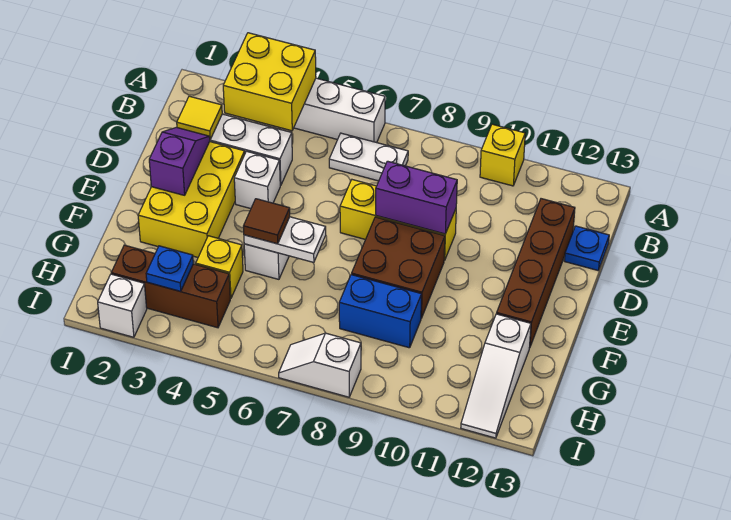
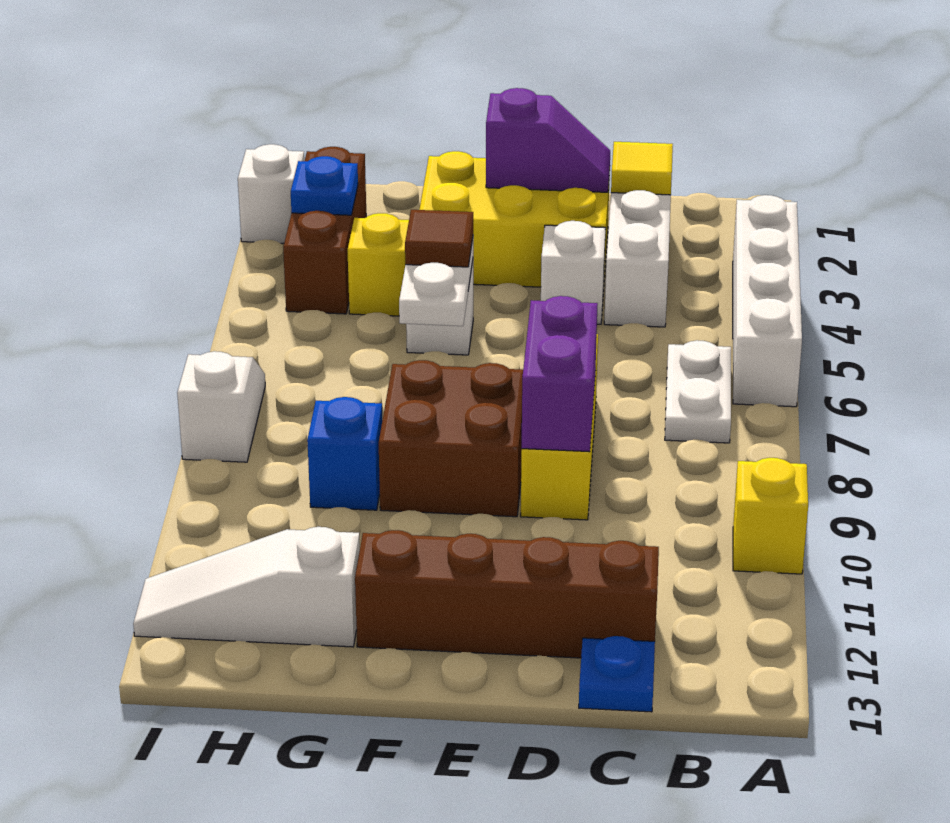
yellow brick A3:B4 level 2 -> none
blue brick G8:G9 level 1 -> blue brick G9 level 1

